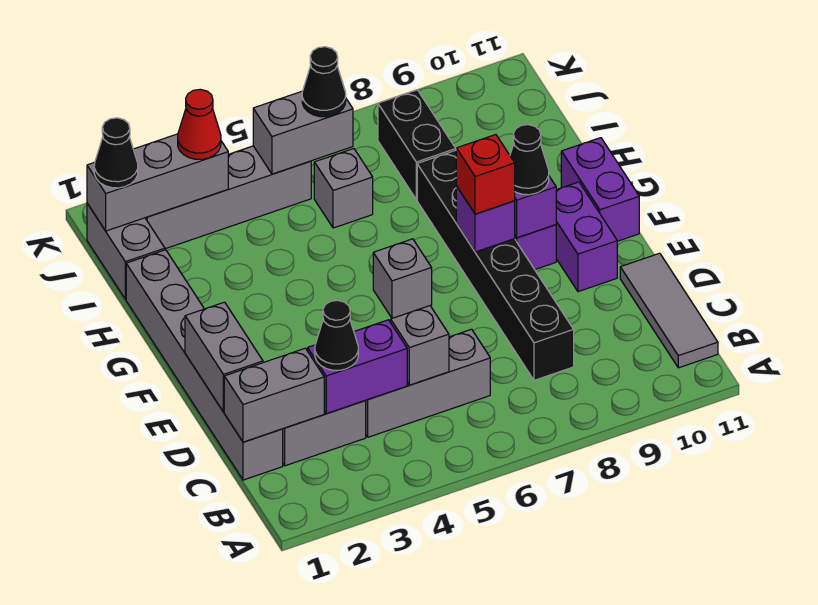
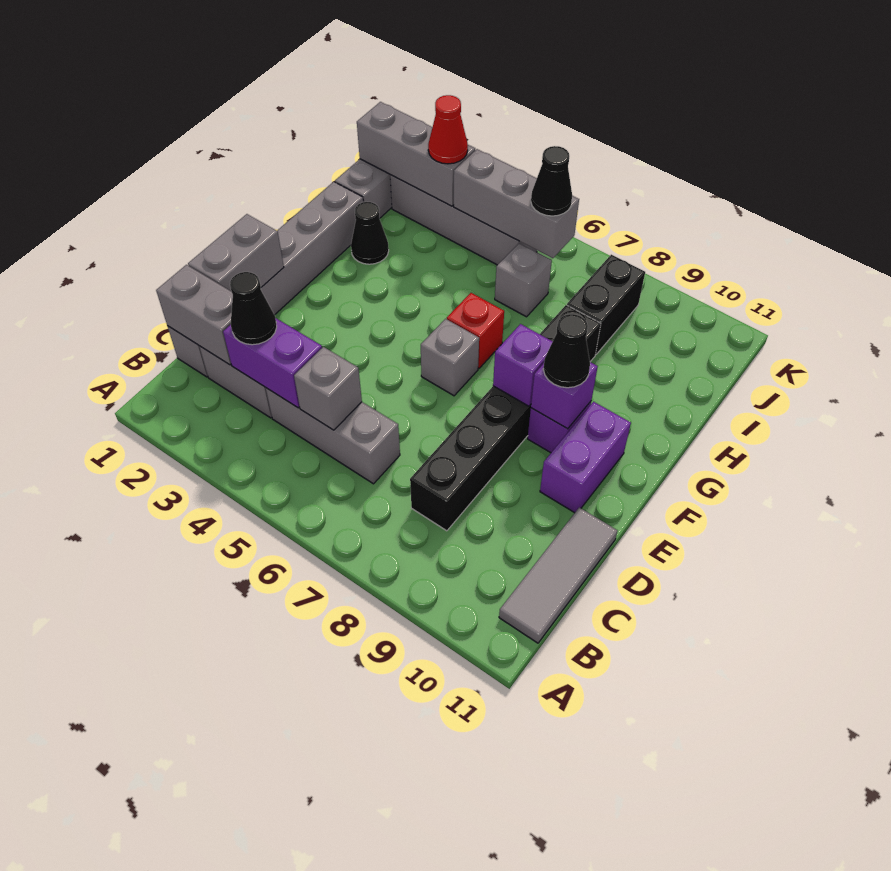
red brick F8 level 3 -> red brick G6 level 1
purple brick F11:G11 level 1 -> none
black cone J1 level 3 -> black cone H2 level 1
grey brick J5:J6 level 2 -> grey brick J4:J6 level 2

